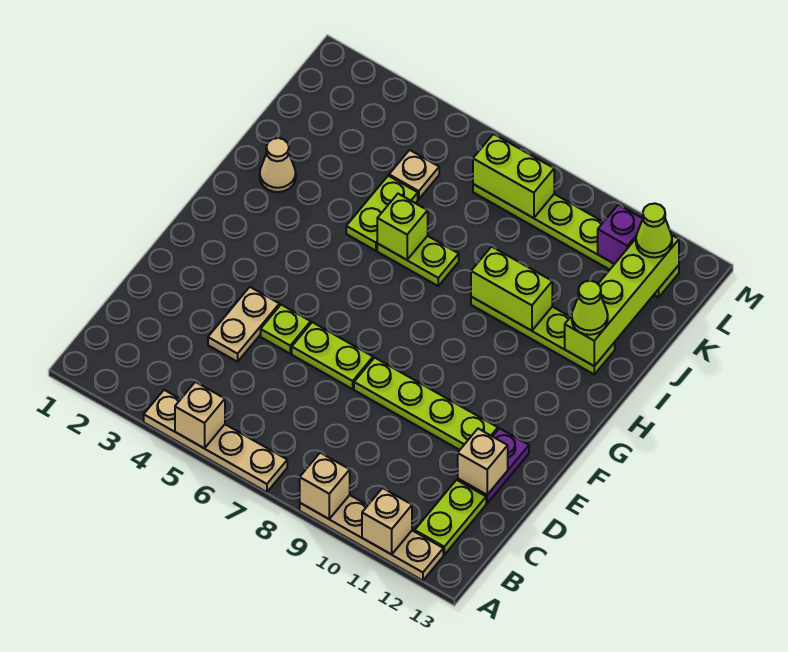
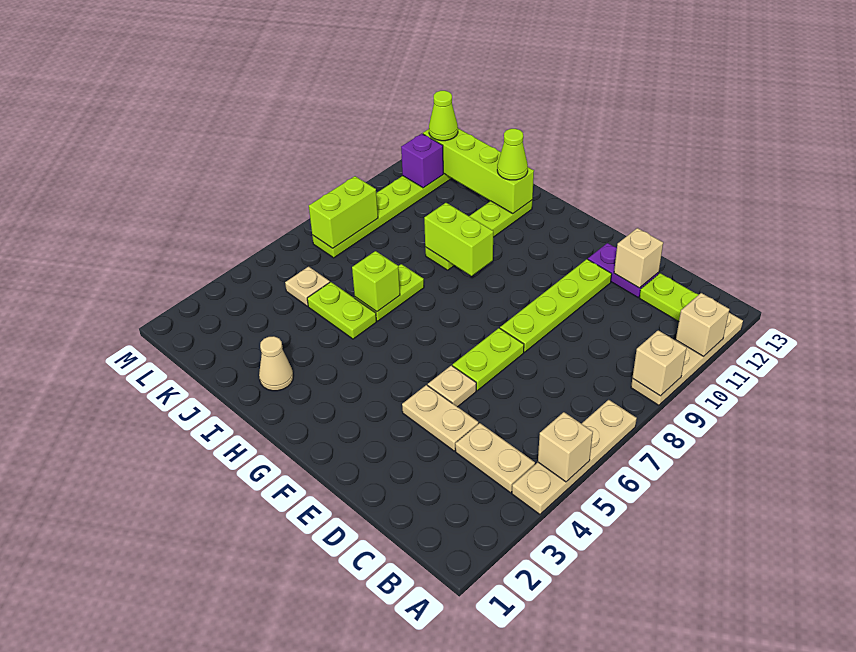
none -> tan plate B4:C4 level 1
lime plate E5 level 1 -> tan plate E5 level 1
lime brick I9:I10 level 2 -> lime brick H9:I9 level 2

